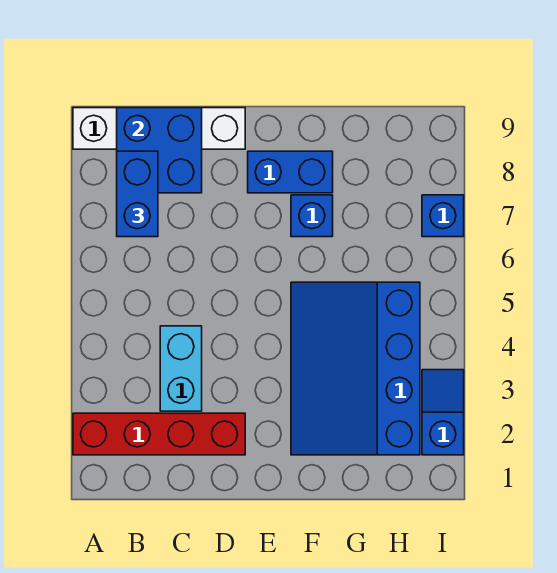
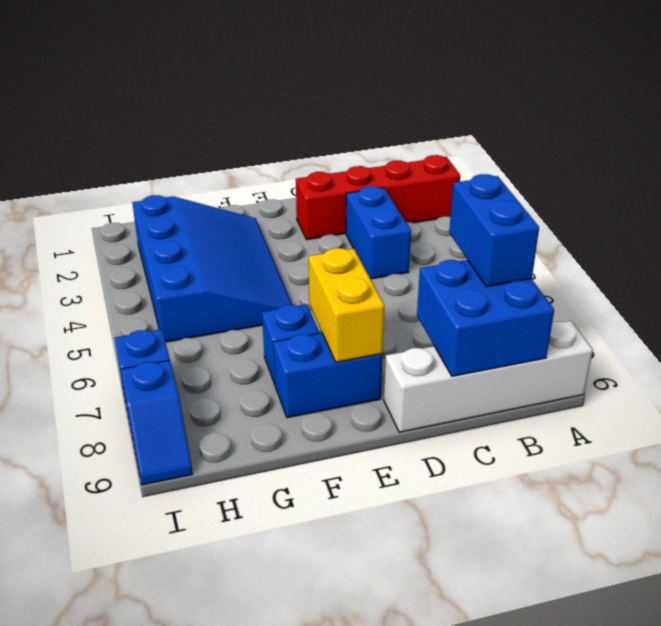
cyan brick C3:C4 level 1 -> blue brick C3:C4 level 1
none -> yellow brick E7:E8 level 2
blue slope I2:I3 level 1 top 2 -> blue slope I8:I9 level 1 top 8

